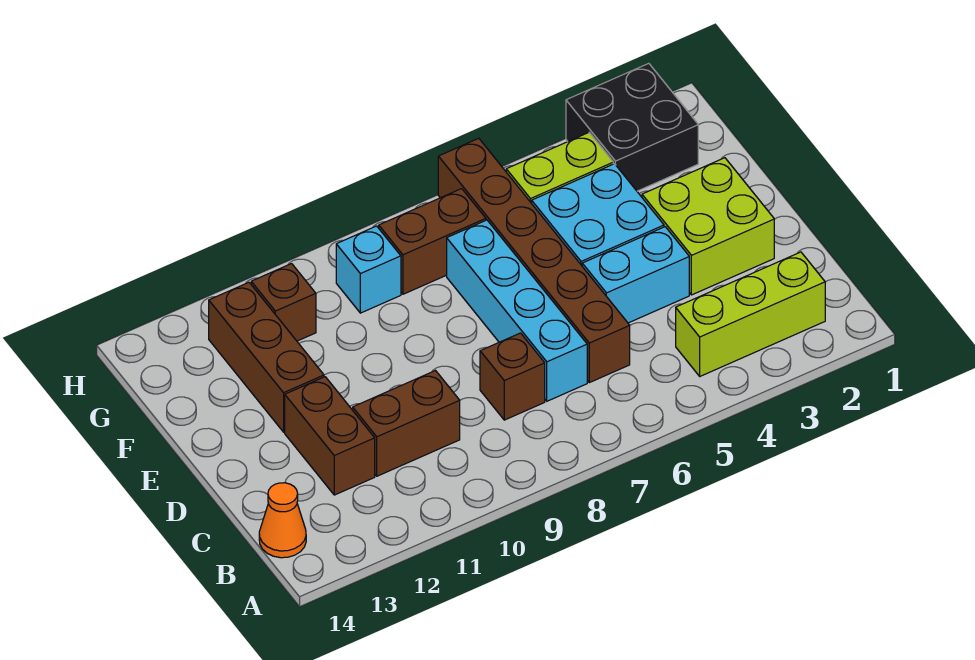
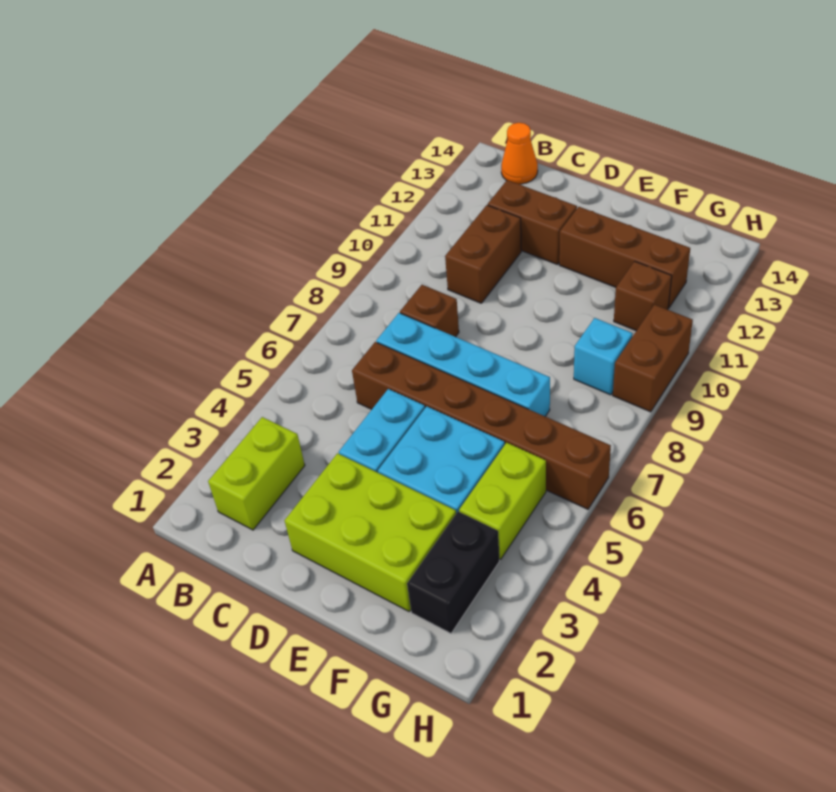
lime brick B2:B4 level 1 -> lime brick B2:B3 level 1
lime brick D2:E3 level 1 -> lime brick D2:F3 level 1
black brick G2:H3 level 1 -> black brick G2:G3 level 1
brown brick G7:G8 level 1 -> brown brick H9:H10 level 1

